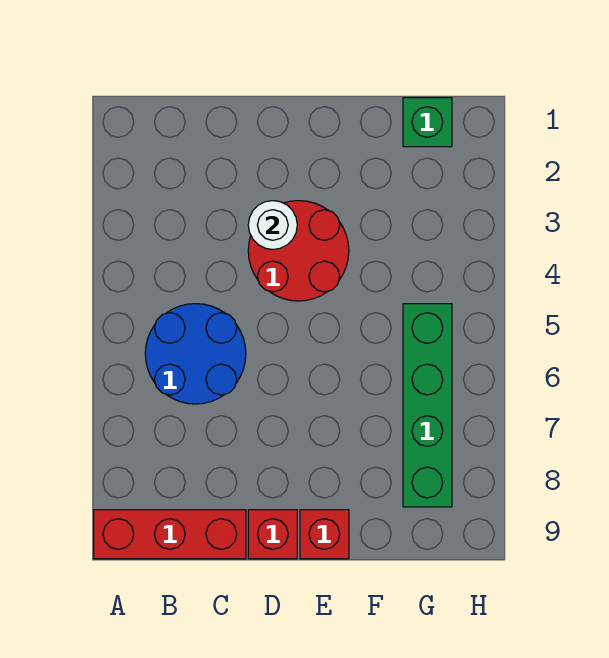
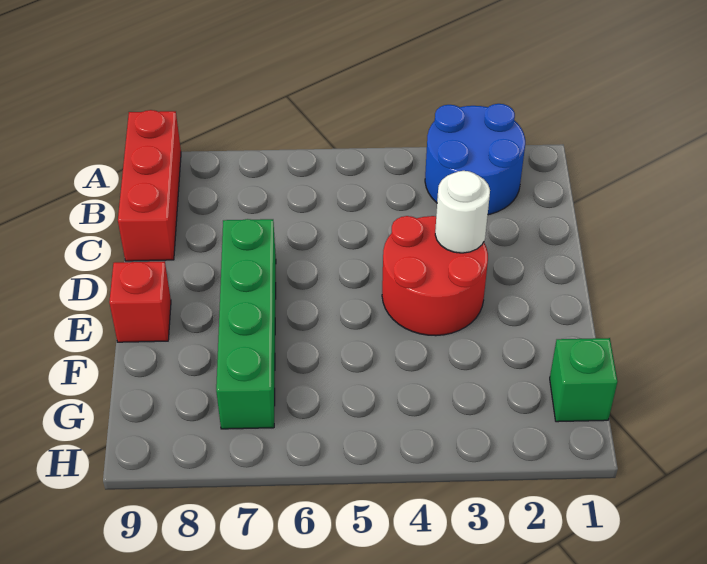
blue round brick B5:C6 level 1 -> blue round brick A2:B3 level 1
red brick D9 level 1 -> none
green brick G5:G8 level 1 -> green brick D7:G7 level 1

